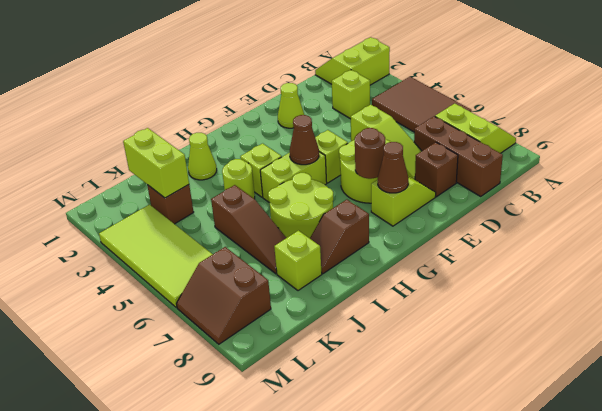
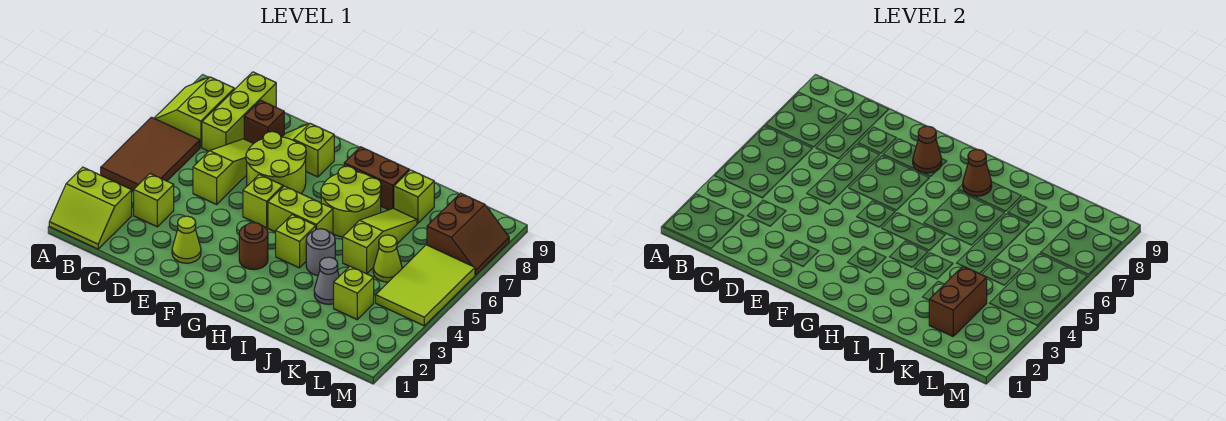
brown brick C7:C9 level 1 -> lime brick C7:C9 level 1
brown round brick F7 level 2 -> brown round brick G3 level 1
brown cone G5 level 2 -> brown cone H8 level 2
brown slope H8:I8 level 1 top H -> brown brick H8:I8 level 1
lime cone I2 level 1 -> lime cone K5 level 1
lime round brick I4 level 1 -> grey round brick I4 level 1
none -> grey cone J3 level 1
brown slope J5:J7 level 1 top 5 -> lime slope J5:J7 level 1 top 5
lime brick K2:K3 level 2 -> brown brick K2:K3 level 2
brown brick K3 level 1 -> lime brick K3 level 1
lime tile L3:M6 level 1 -> lime tile L4:M6 level 1

